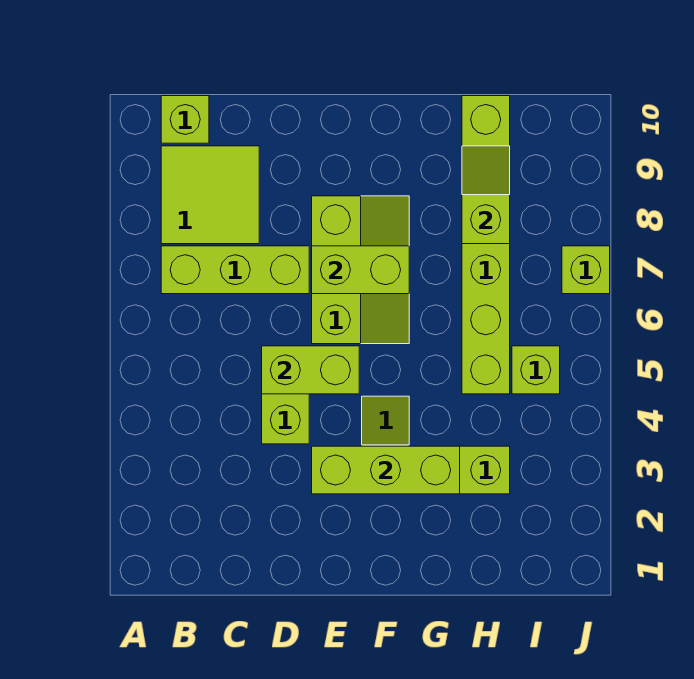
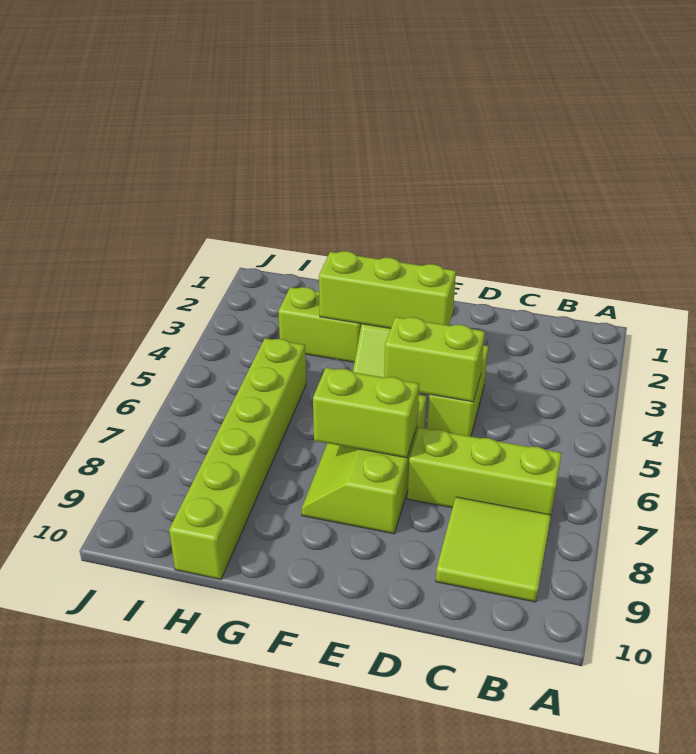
lime brick B10 level 1 -> none
lime slope H8:H9 level 2 top 8 -> none
lime brick I5 level 1 -> none
lime brick J7 level 1 -> none

